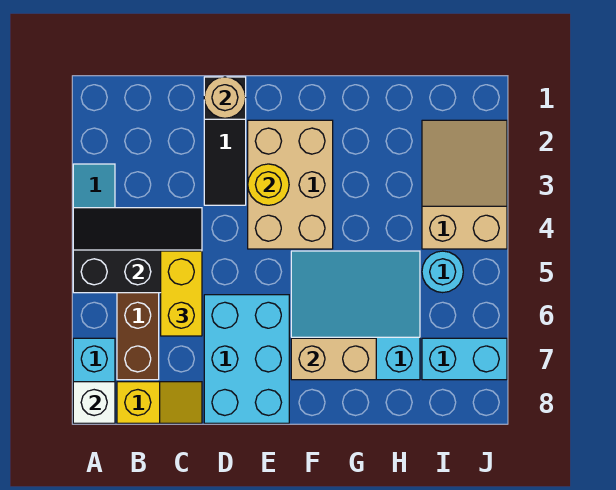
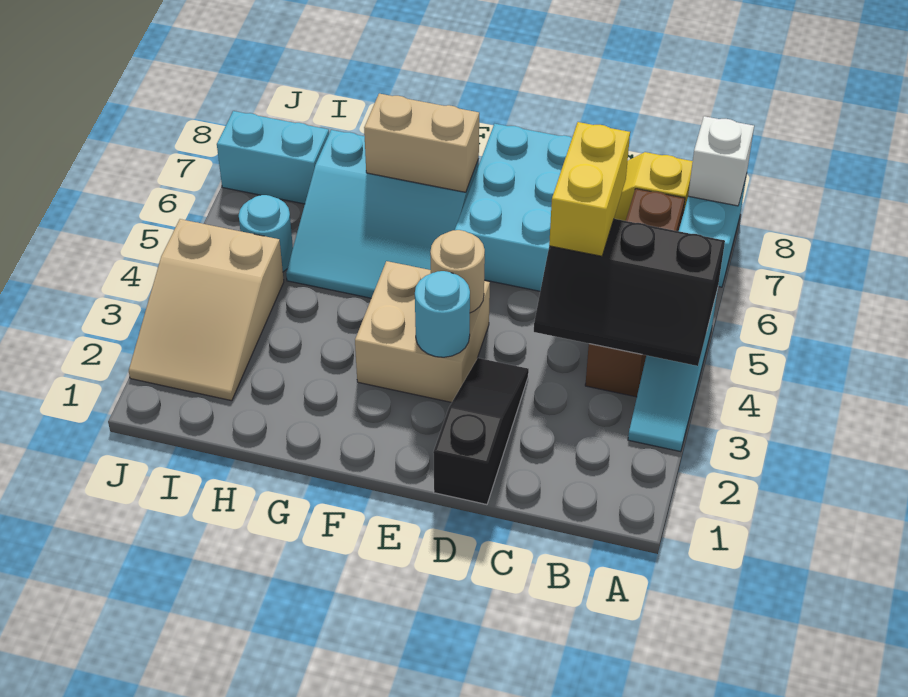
tan round brick D1 level 2 -> tan round brick E4 level 2
tan brick E2:F4 level 1 -> tan brick E3:F4 level 1
yellow round brick E3 level 2 -> cyan round brick E3 level 2

